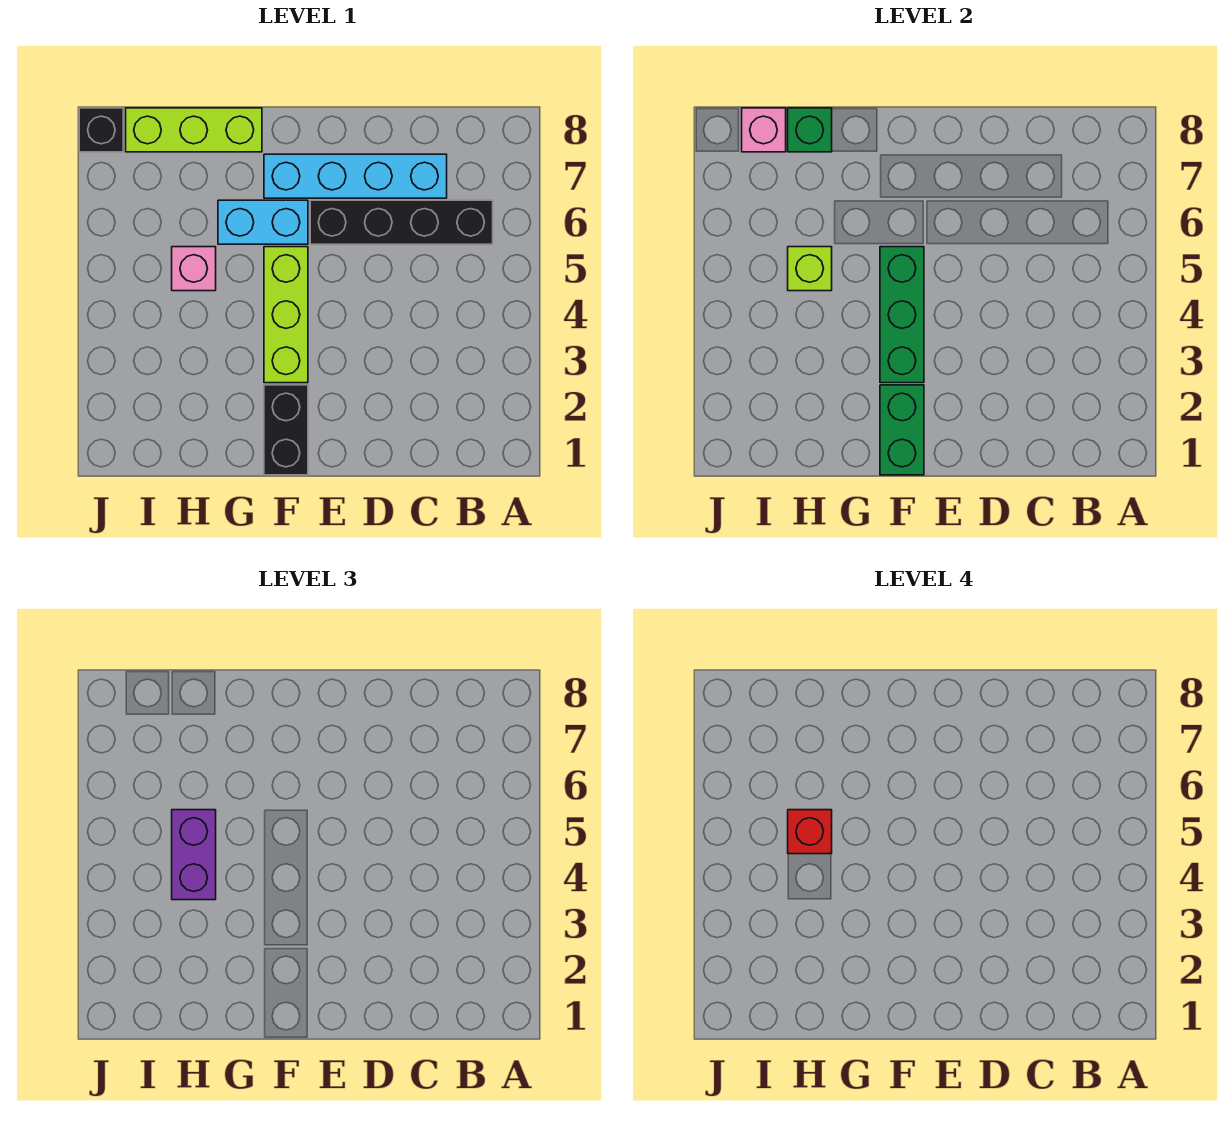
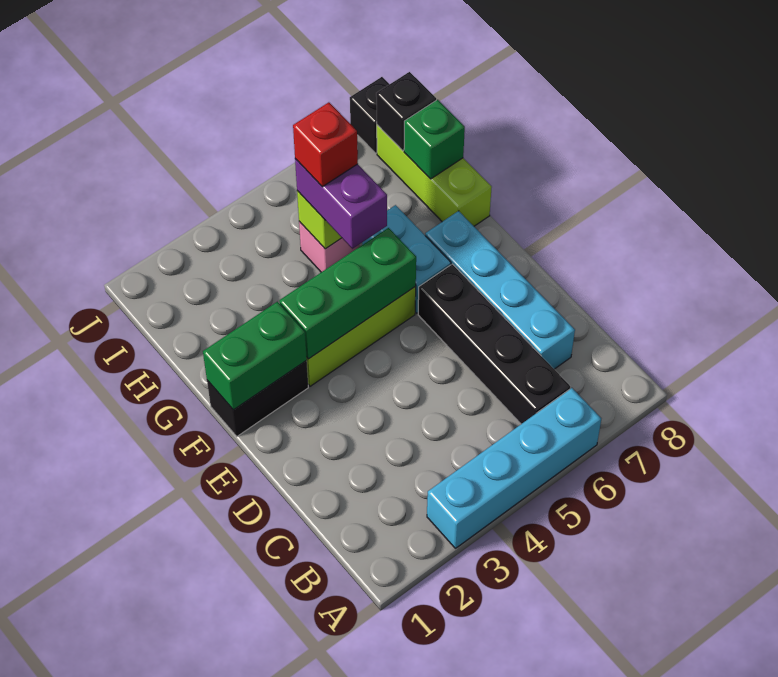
none -> cyan brick A3:A6 level 1
purple brick H4:H5 level 3 -> purple brick G5:H5 level 3
pink brick I8 level 2 -> black brick I8 level 2

